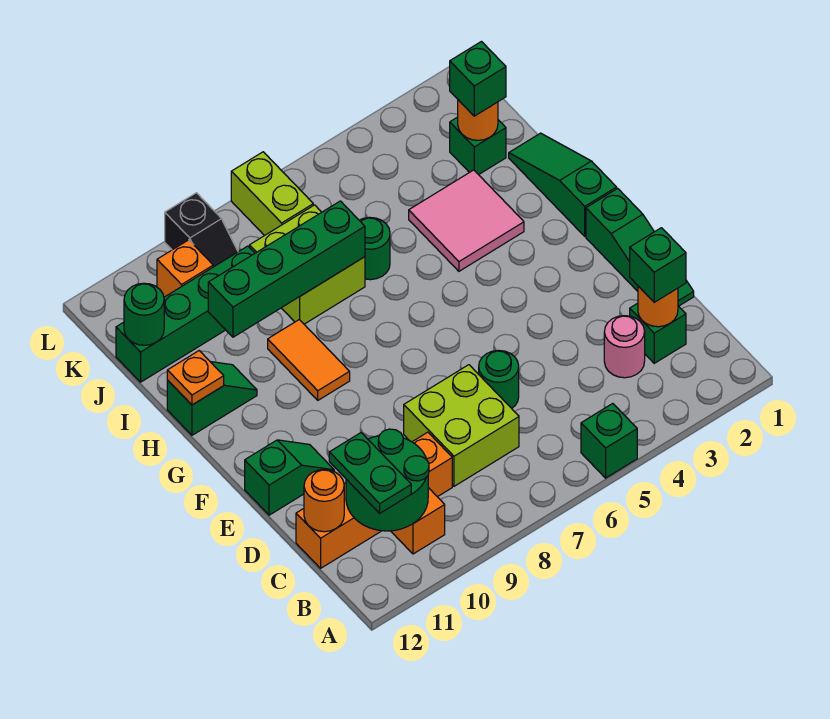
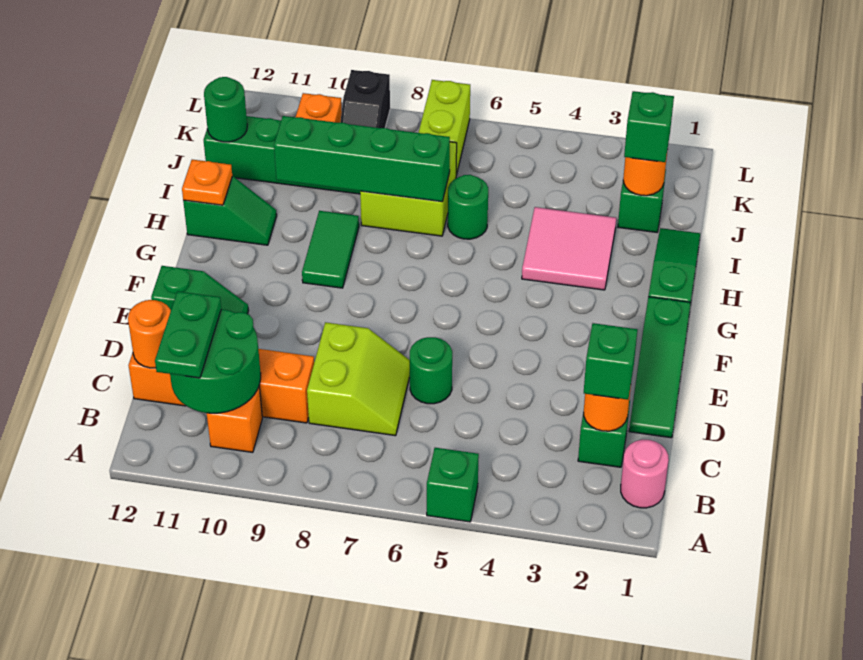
pink round brick C3 level 1 -> pink round brick B1 level 1
lime brick C7:D8 level 1 -> lime slope C7:D8 level 1 top 8
orange tile G9:H9 level 1 -> green tile G9:H9 level 1

